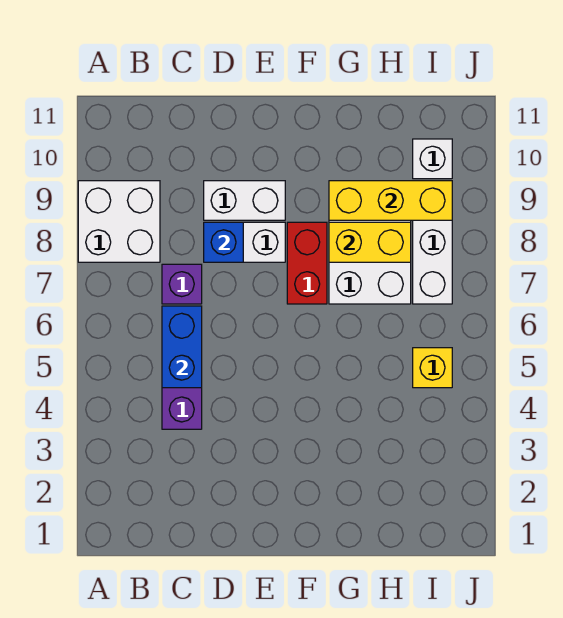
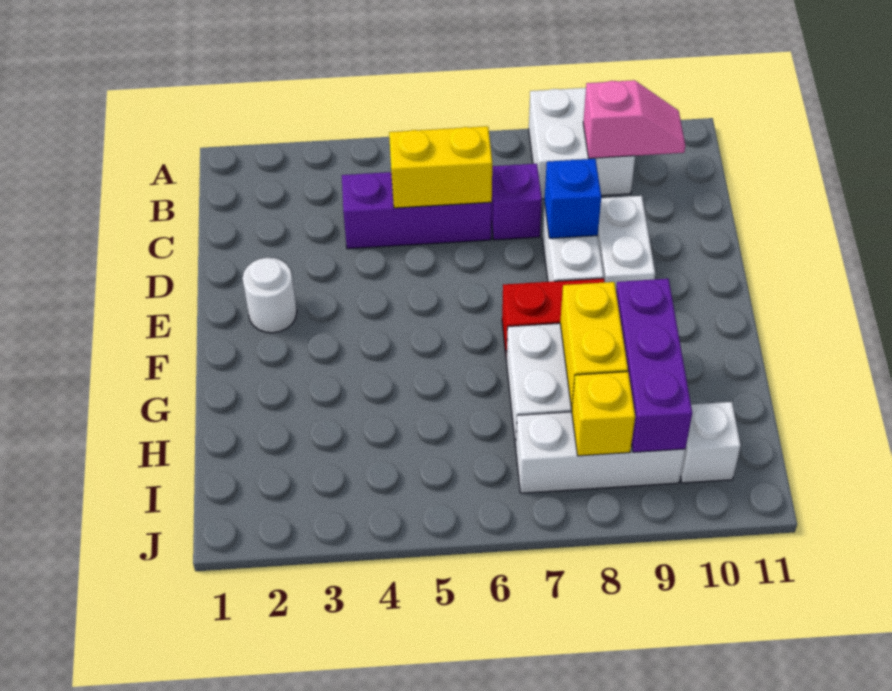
none -> pink slope B9:B10 level 2 top 9
blue brick C5:C6 level 2 -> yellow brick C5:C6 level 2
none -> white round brick E2 level 1
yellow brick G9:I9 level 2 -> purple brick G9:I9 level 2
yellow brick I5 level 1 -> yellow brick I8 level 2

